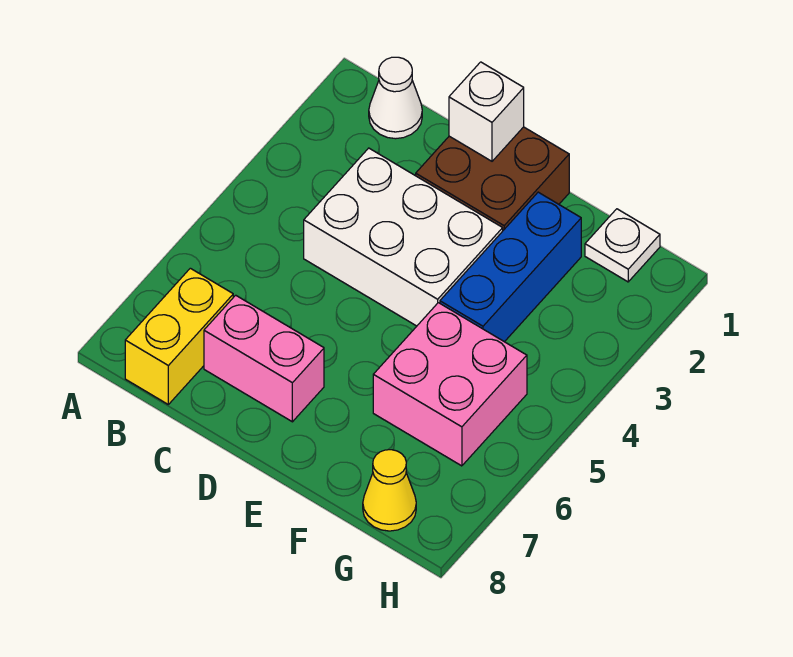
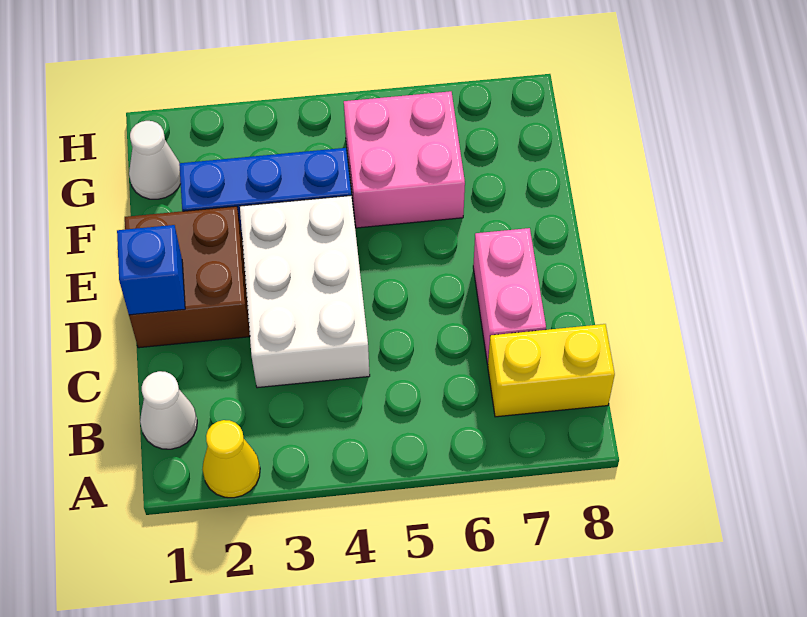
white brick D1 level 2 -> blue brick D1 level 2
white plate G1 level 1 -> white cone G1 level 1
yellow cone G8 level 1 -> yellow cone A2 level 1

